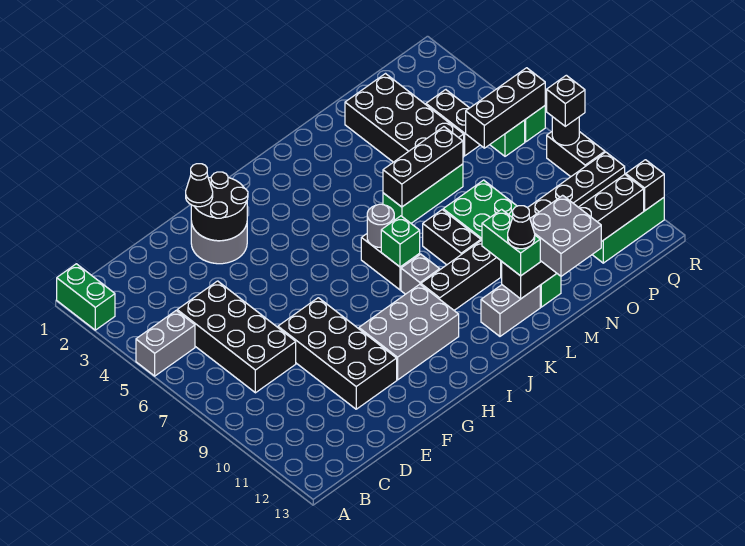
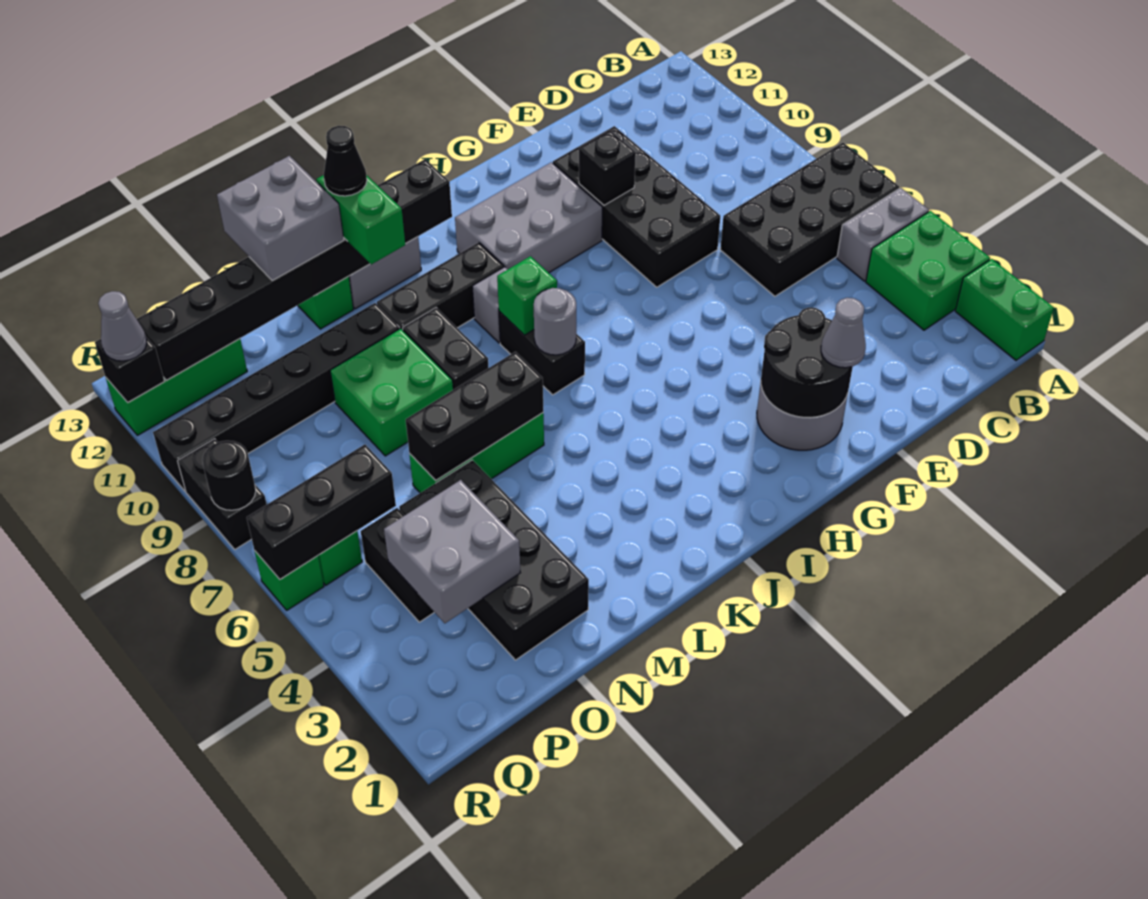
none -> green brick A3:B4 level 1
black brick C5:D8 level 1 -> black brick A6:D7 level 1
black cone F2 level 3 -> grey cone F2 level 3
black brick L12:Q12 level 2 -> black brick J12:Q12 level 2
none -> grey brick O3:P4 level 2
black brick R8 level 3 -> black brick F10 level 2
none -> grey cone R12 level 3

